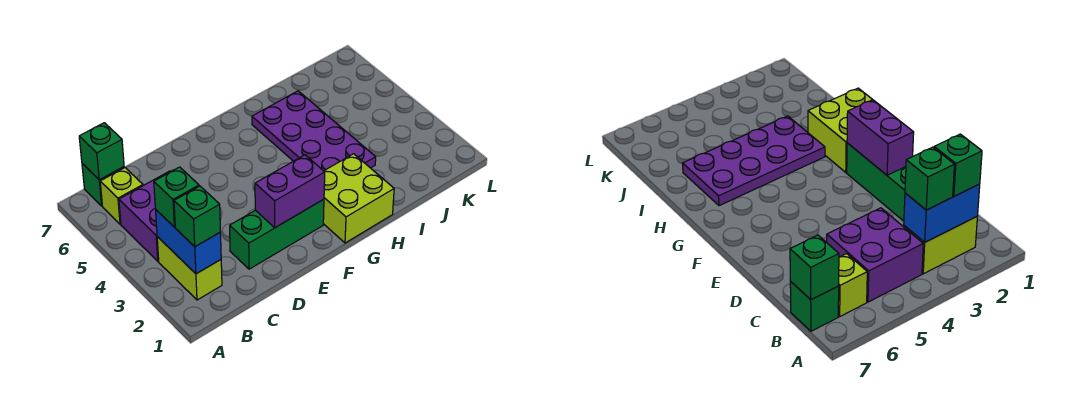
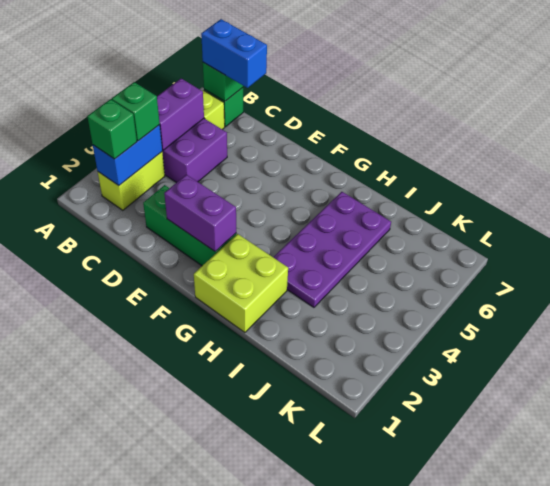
none -> purple brick B4:B5 level 2
none -> blue brick B7:C7 level 3

